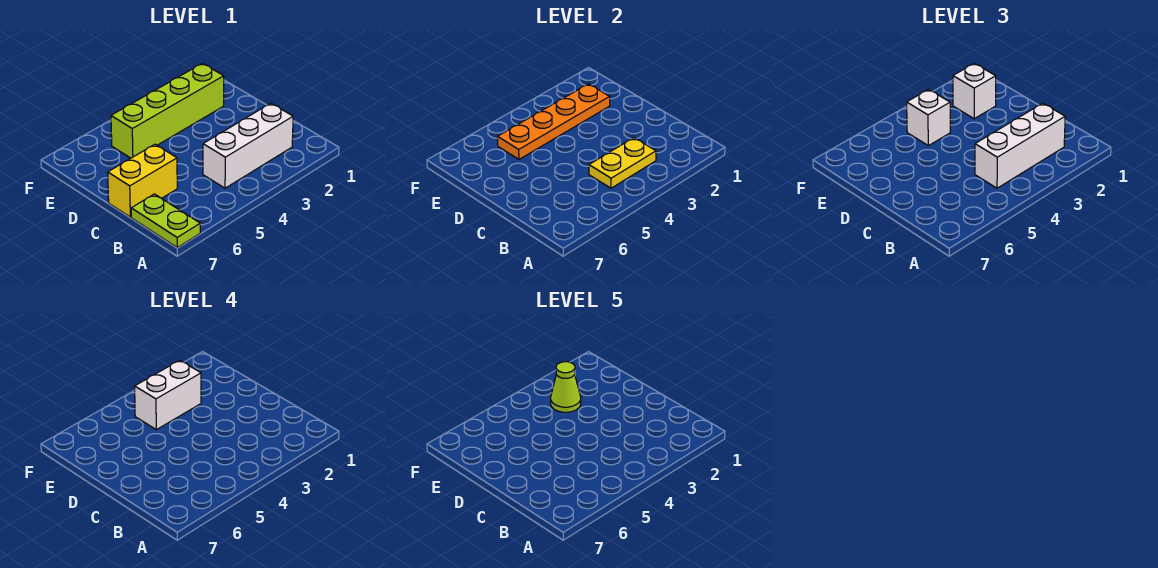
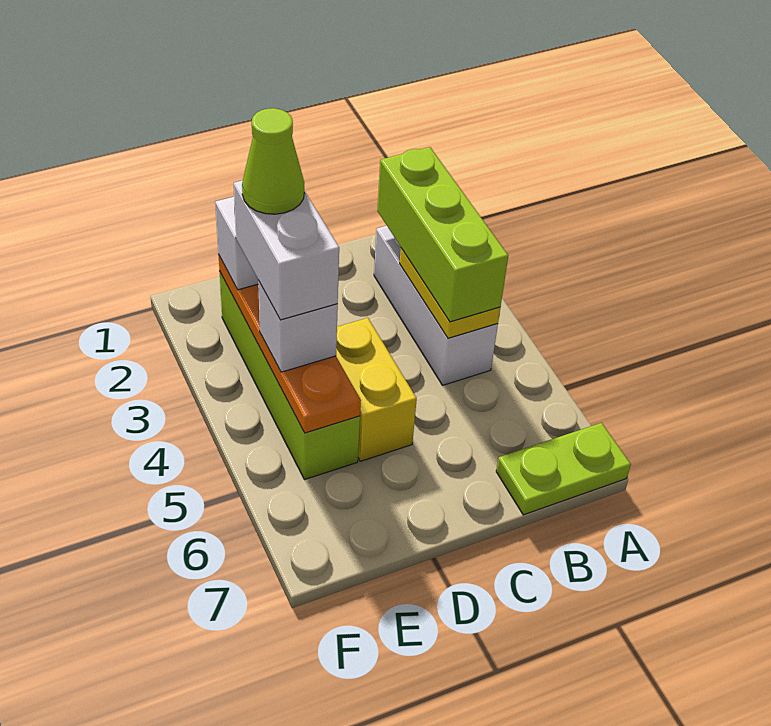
white brick B2:B4 level 3 -> lime brick B2:B4 level 3
yellow brick C6:C7 level 1 -> yellow brick D4:D5 level 1

